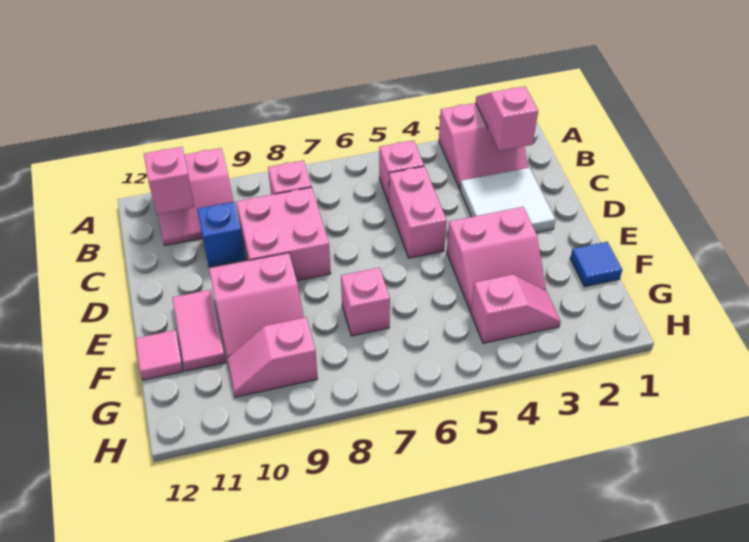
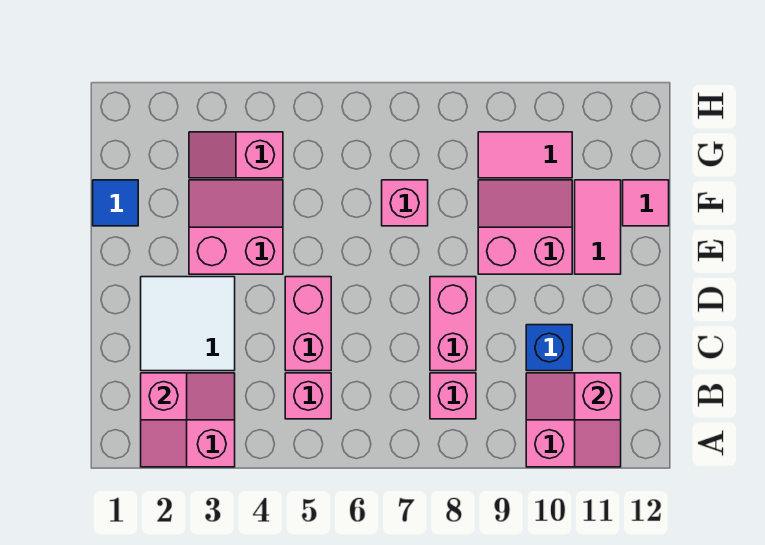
pink brick C8:D9 level 1 -> pink brick C8:D8 level 1
pink slope G9:G10 level 1 top 9 -> pink tile G9:G10 level 1

